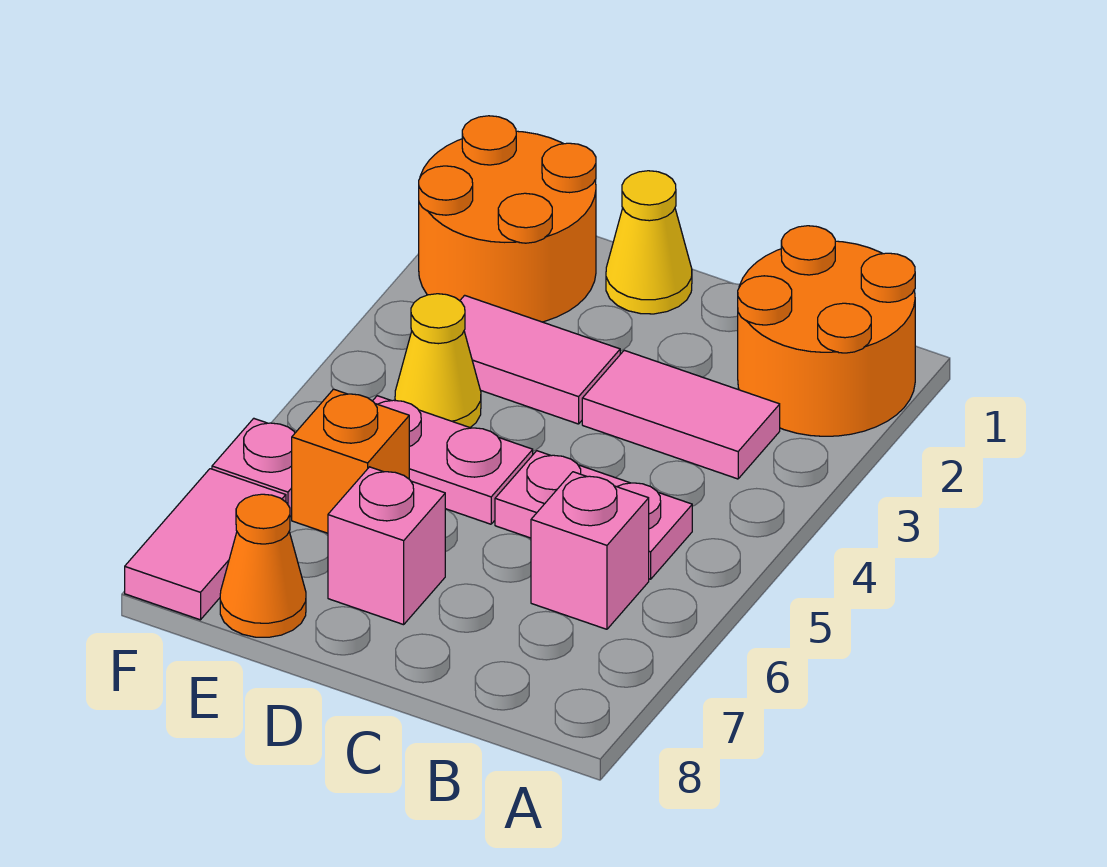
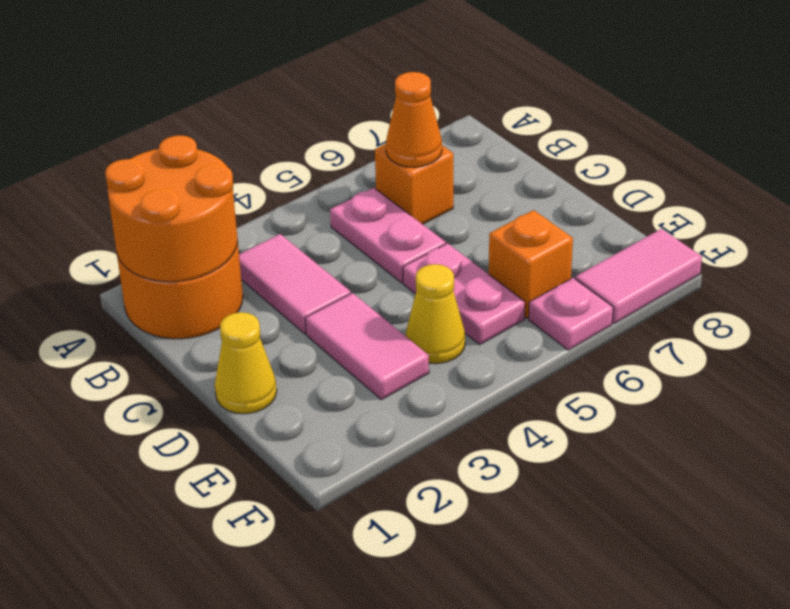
pink brick B6 level 1 -> orange brick B6 level 1
pink brick D7 level 1 -> none
orange round brick E1:F2 level 1 -> orange round brick A1:B2 level 2
orange cone E8 level 1 -> orange cone B6 level 2

